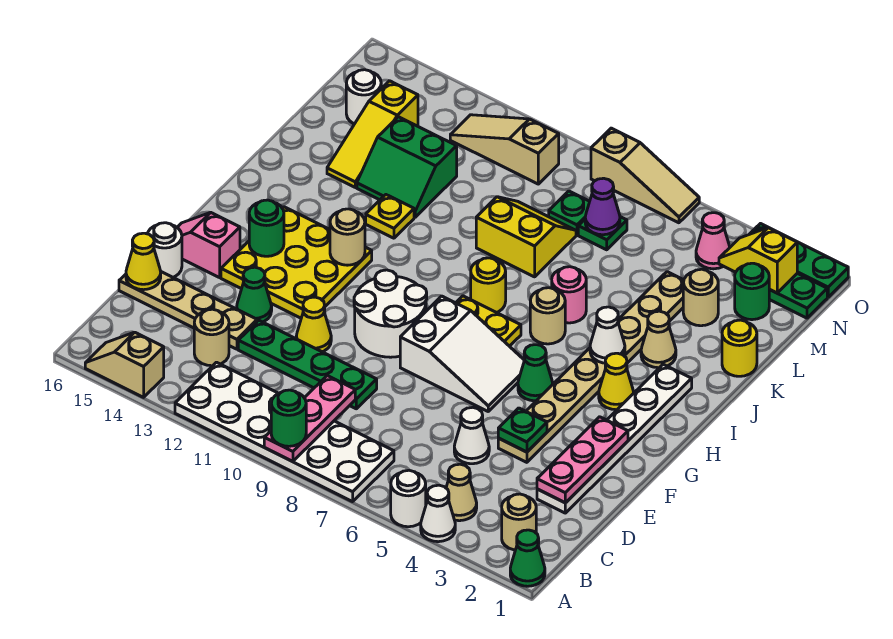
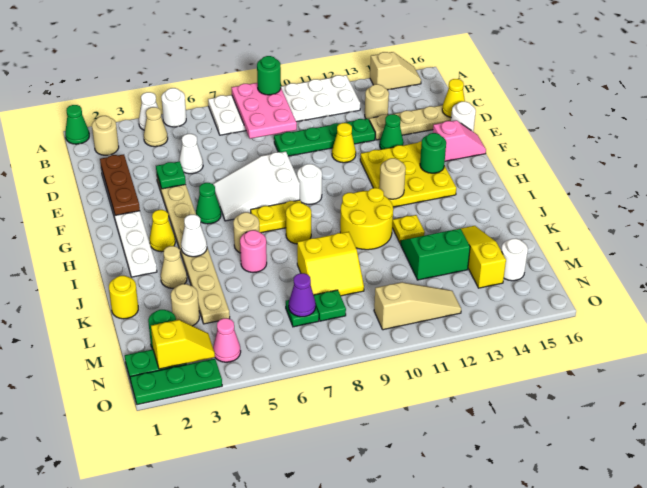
pink plate A9:C9 level 2 -> pink plate A8:C9 level 2
pink plate D2:F2 level 2 -> brown plate D2:F2 level 2
white round brick F9:G10 level 1 -> white round brick G9 level 1
none -> yellow round brick I10:J11 level 1
tan slope O6:O8 level 1 top 8 -> none

